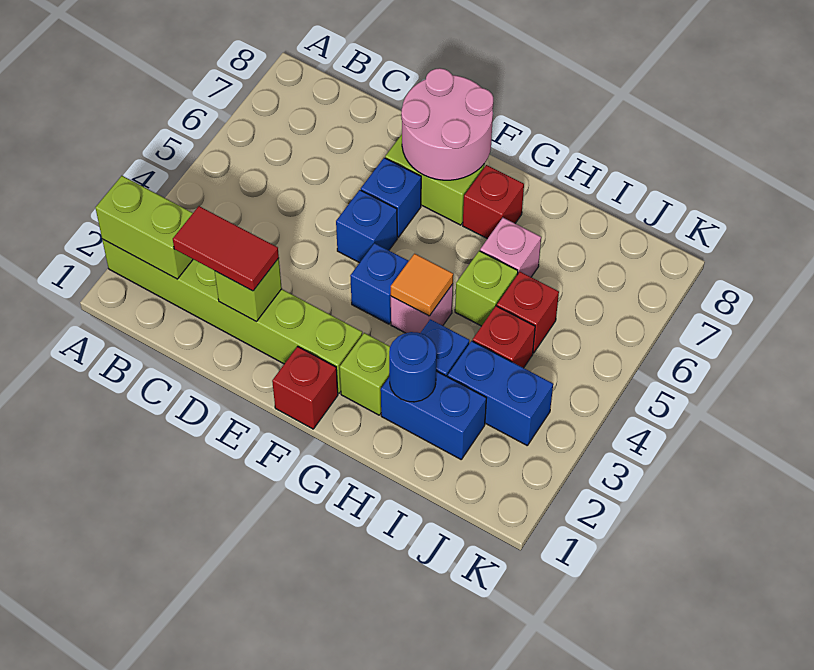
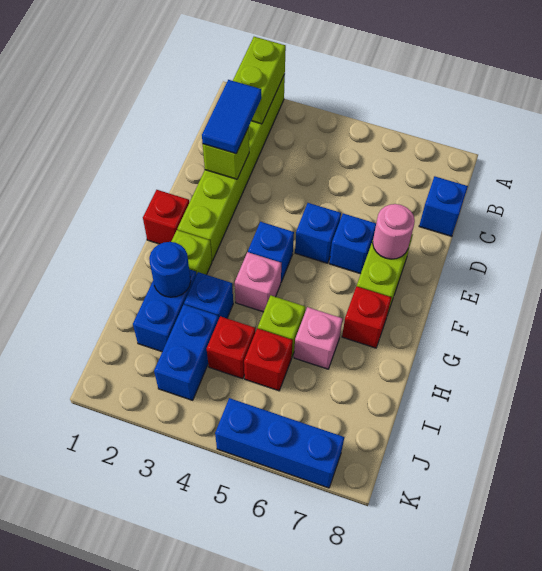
red tile C2:D2 level 3 -> blue tile C2:D2 level 3
none -> blue brick C8 level 1
pink round brick E7:F8 level 2 -> pink round brick E7 level 2
orange tile G4 level 2 -> none
none -> blue brick K5:K7 level 1

